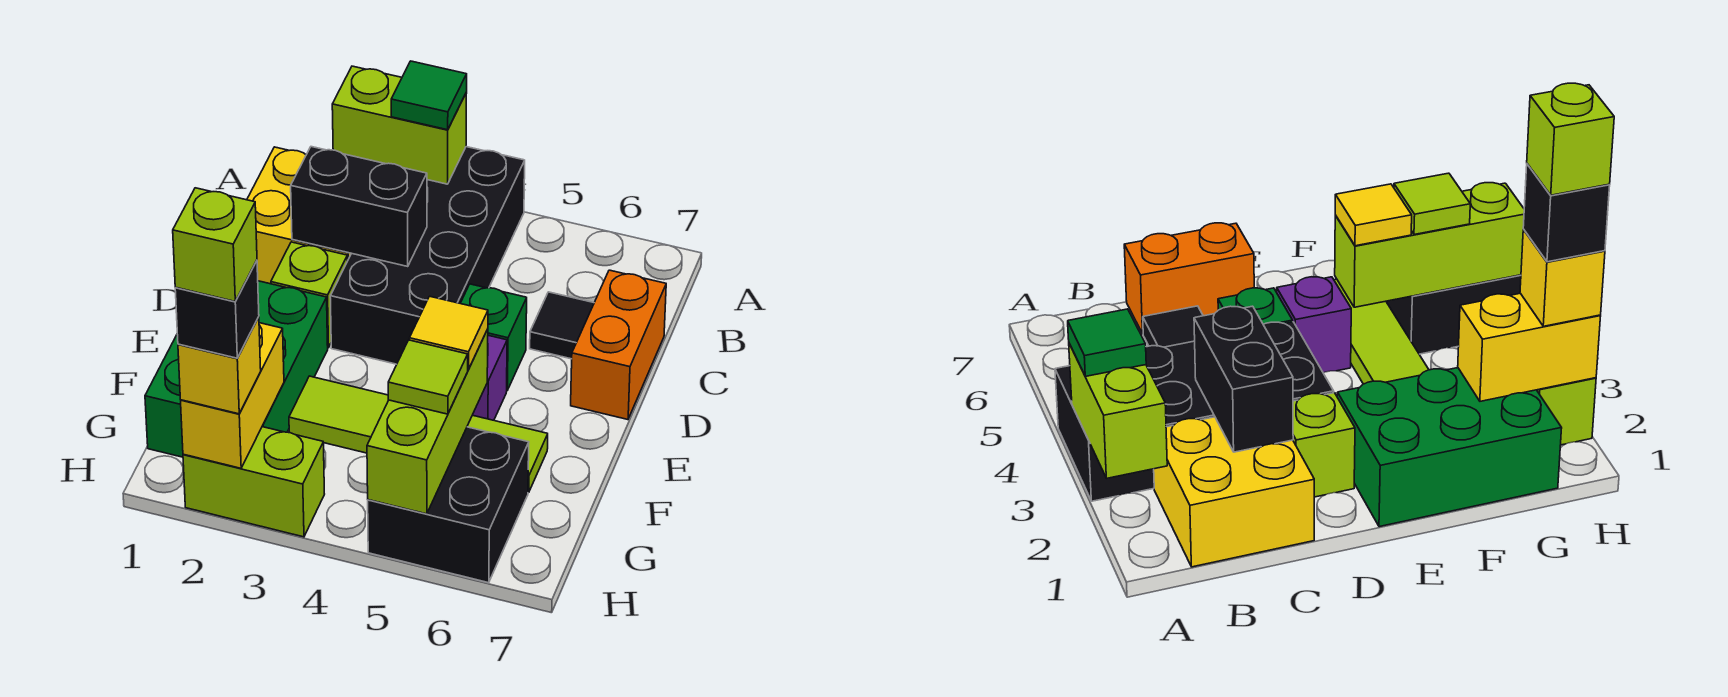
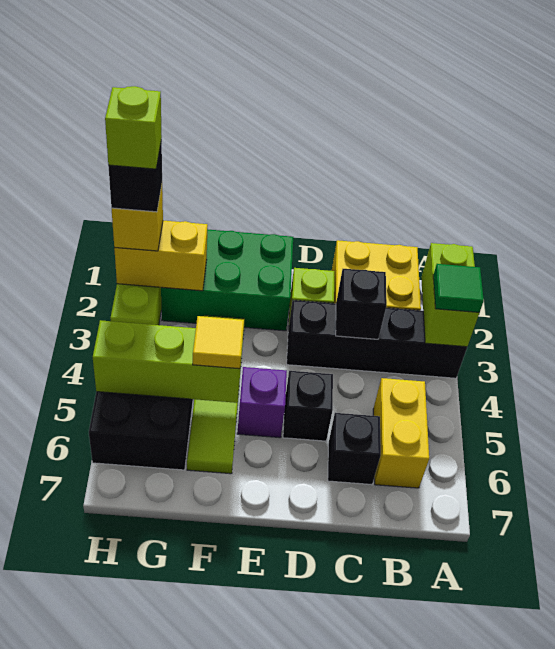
black brick A3:D4 level 1 -> black brick A3:D3 level 1
none -> yellow brick B5:B6 level 1
black brick C2:C3 level 2 -> black brick C3 level 2
black tile C6 level 1 -> black brick C6 level 1
orange brick C7:D7 level 1 -> none
green brick D5 level 1 -> black brick D5 level 1
lime tile G5 level 3 -> none

